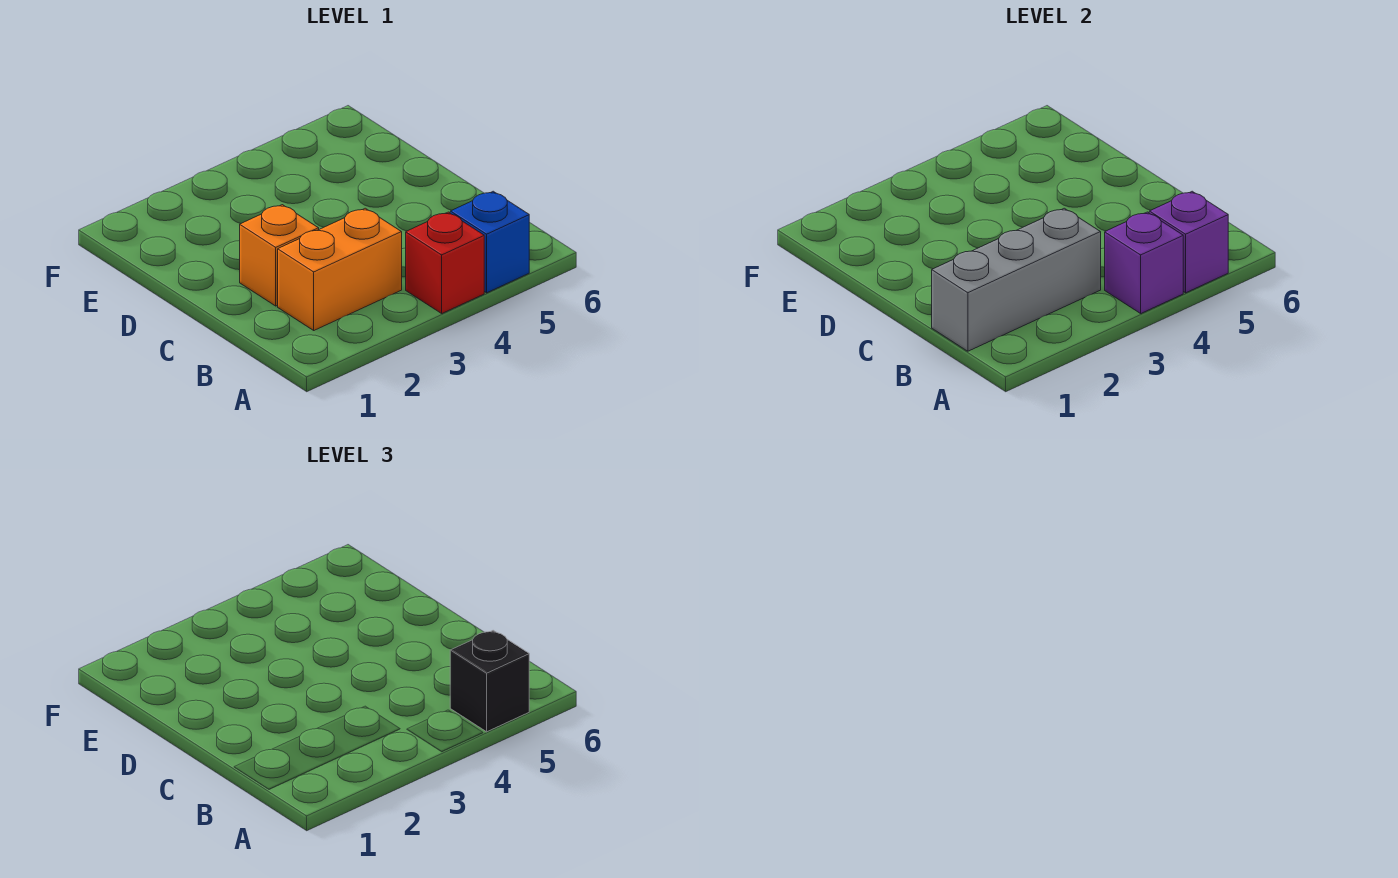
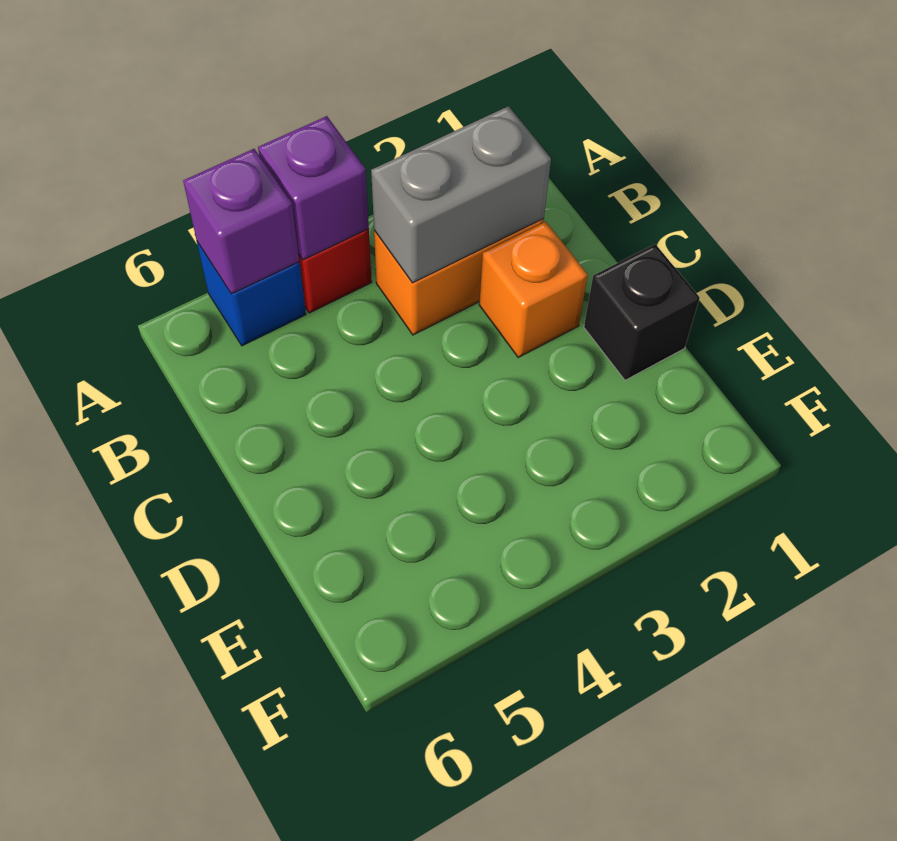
black brick A5 level 3 -> black brick D1 level 1
grey brick B1:B3 level 2 -> grey brick B2:B3 level 2

